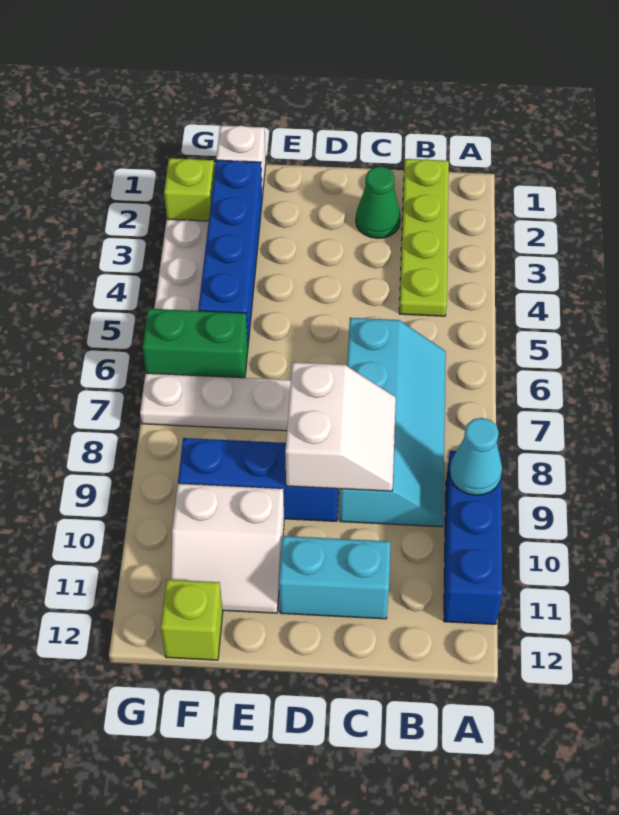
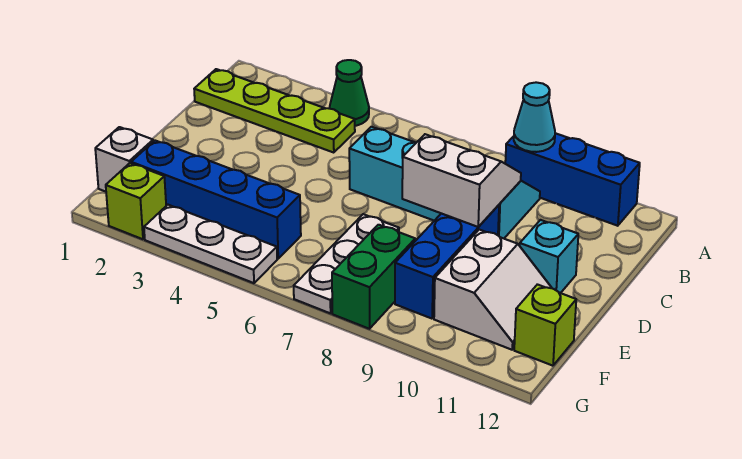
green cone C2 level 1 -> green cone A4 level 1
cyan brick C11:D11 level 1 -> cyan brick D11 level 1
green brick F6:G6 level 1 -> green brick F8:G8 level 1

